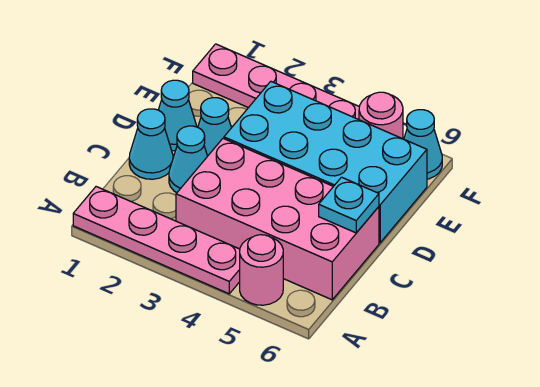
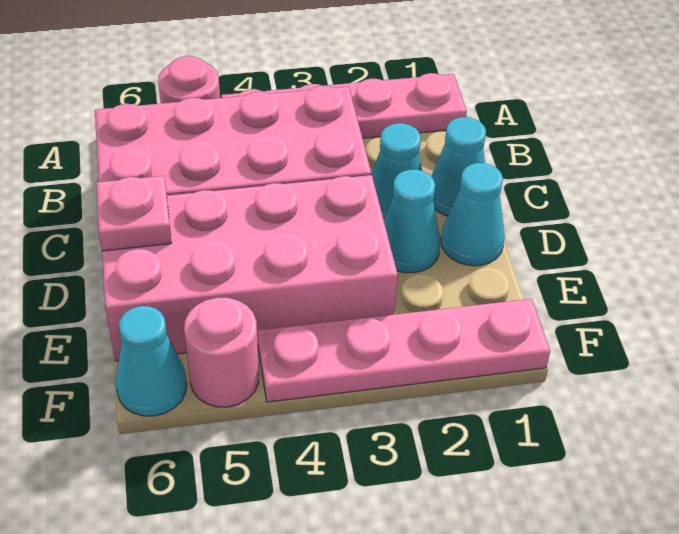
cyan plate C6 level 2 -> none
cyan brick D3:E6 level 1 -> pink brick D3:E6 level 1
none -> pink plate D6 level 2

